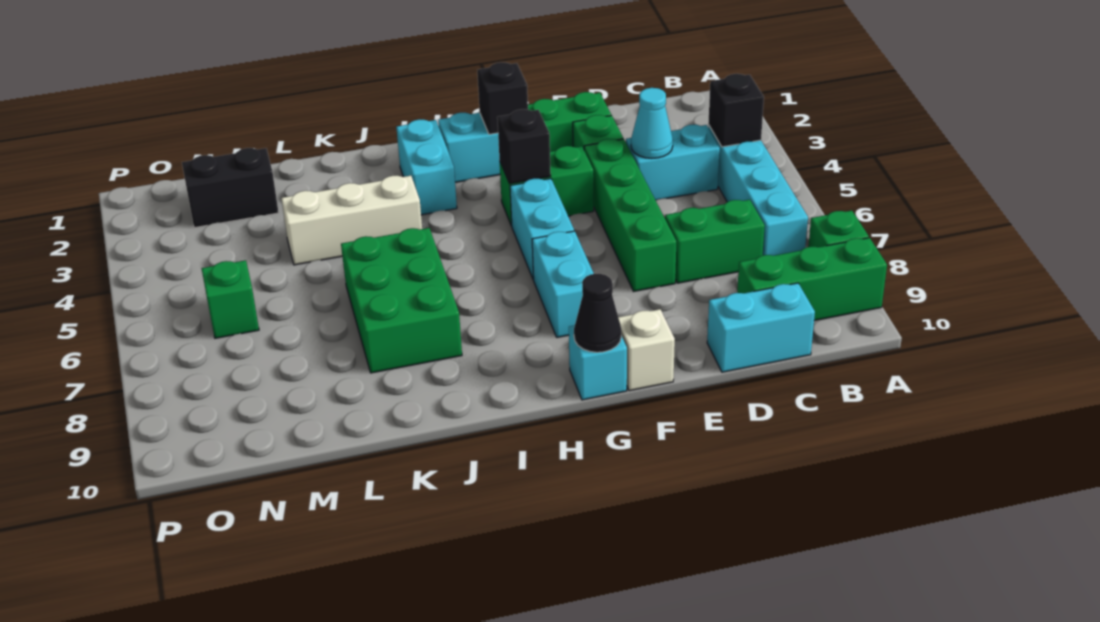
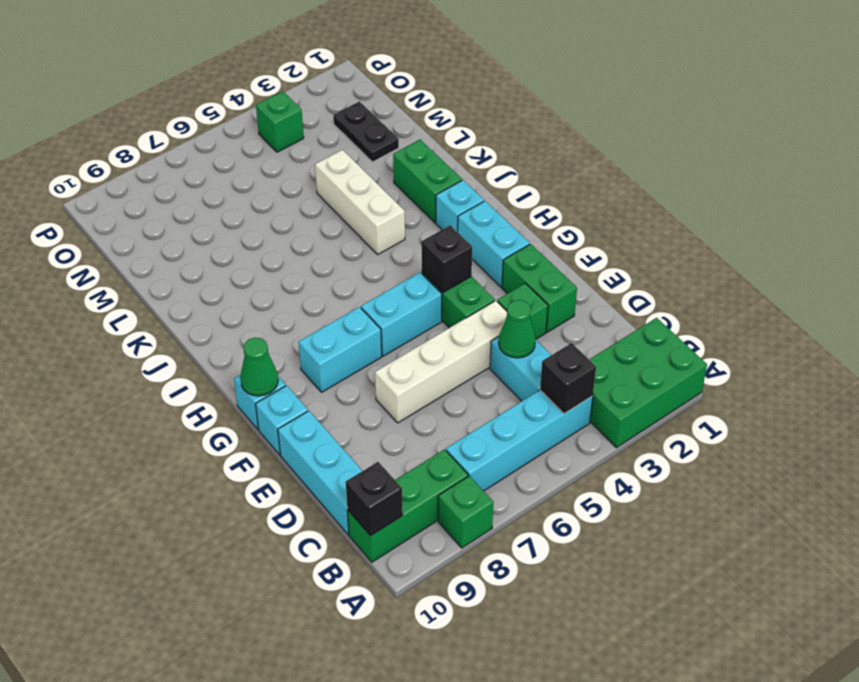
green brick A9:C9 level 1 -> green brick B8:B10 level 1
green brick C7:D7 level 1 -> green brick J2:K2 level 1
cyan brick C10:D10 level 1 -> cyan brick C10:E10 level 1
cyan cone D4 level 2 -> green cone D4 level 2
green brick E4:E7 level 1 -> white brick E4:E7 level 1
white brick F10 level 1 -> cyan brick F10 level 1
black brick G2 level 2 -> black brick B10 level 2
black cone G10 level 2 -> green cone G10 level 2
cyan brick I2:I3 level 1 -> cyan brick I2 level 1
green brick J6:K8 level 1 -> green brick A1:B3 level 1
black brick M2:N2 level 1 -> black plate M2:N2 level 1
green brick N6 level 1 -> green brick O4 level 1

